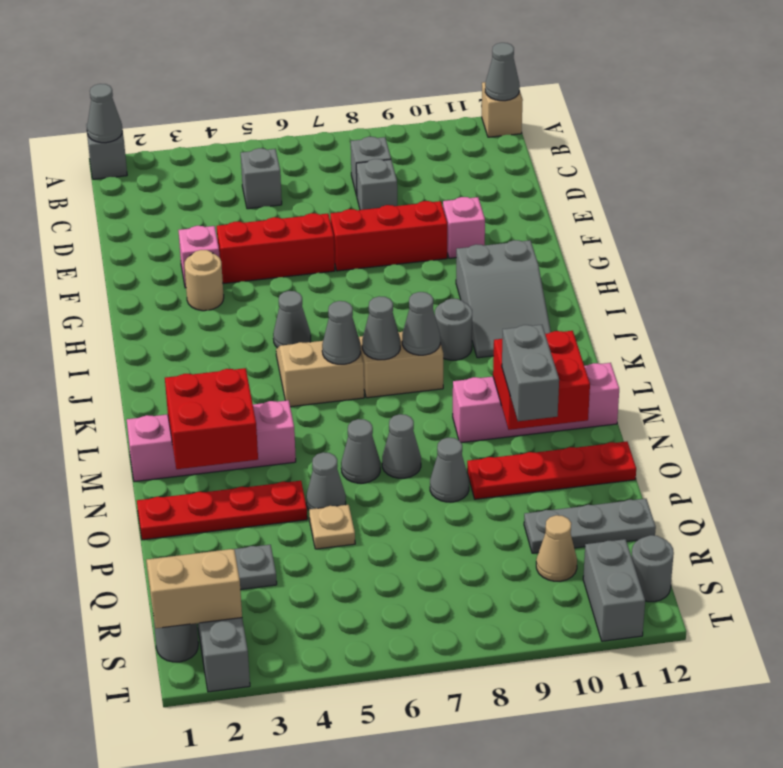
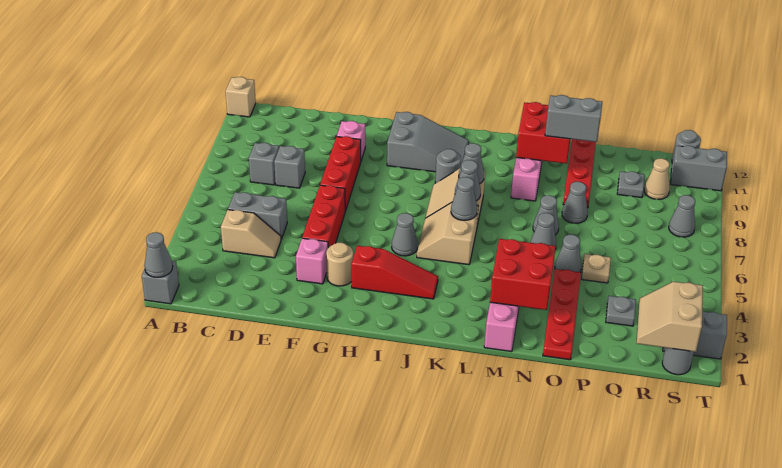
grey cone A12 level 2 -> grey cone S8 level 1
none -> tan slope C4:D4 level 1 top C
grey brick C5 level 1 -> grey brick C5:D5 level 1
none -> red slope H3:J3 level 1 top H
grey plate Q10:Q12 level 1 -> grey plate Q10 level 1

